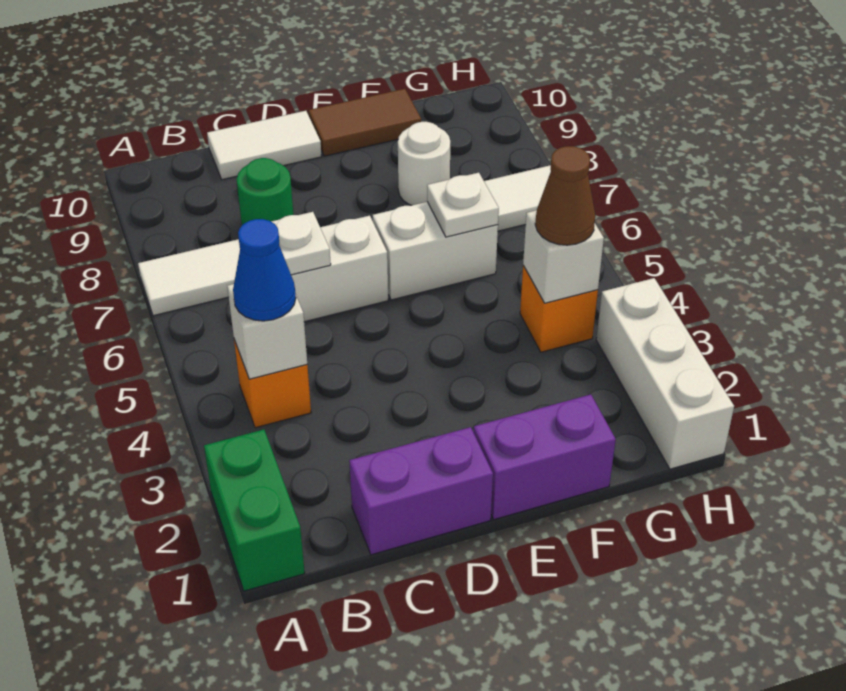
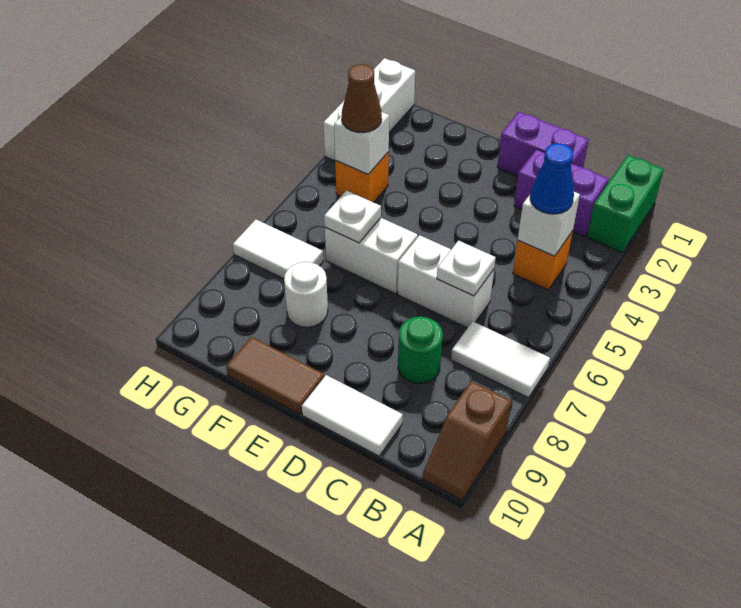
none -> brown slope A9:A10 level 1 top 9
purple brick E1:F1 level 1 -> purple brick B2:C2 level 1

